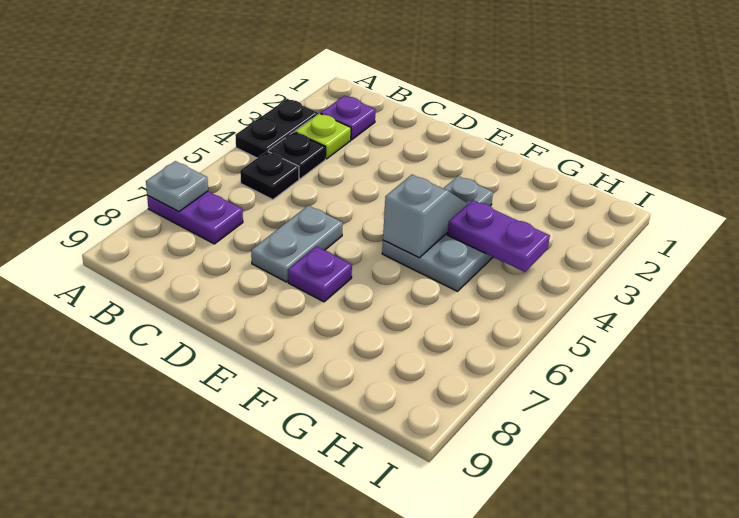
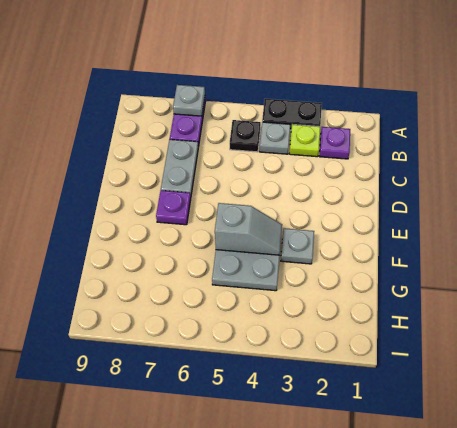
black plate B4 level 1 -> grey plate B4 level 1
grey plate D6:D7 level 1 -> grey plate C7:D7 level 1
purple plate G4:H4 level 2 -> none

